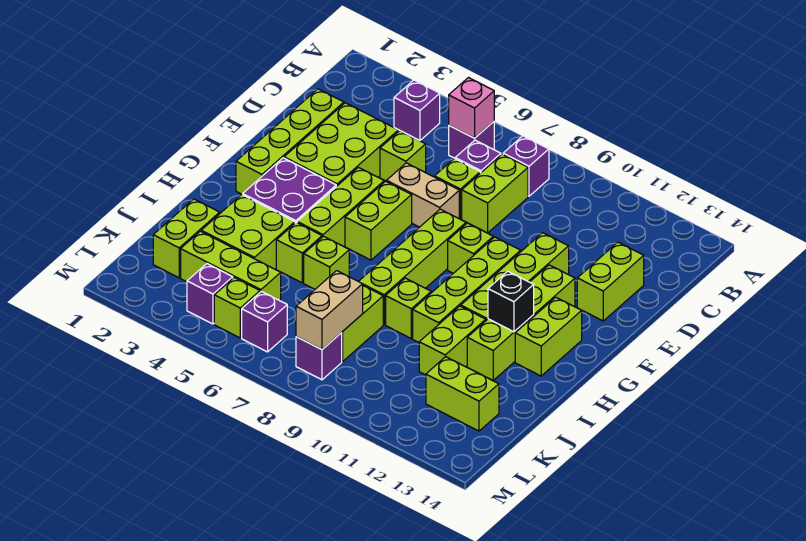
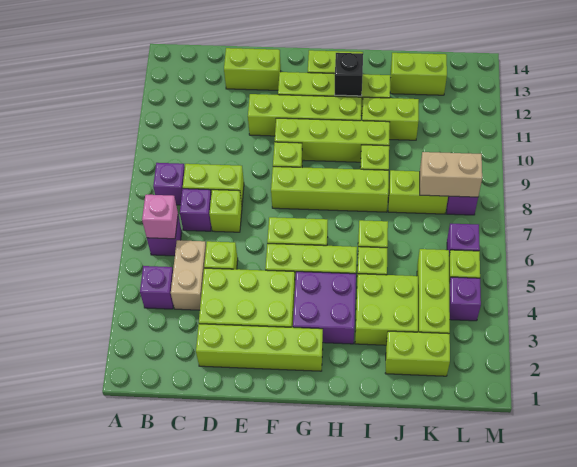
tan brick E6:E7 level 1 -> tan brick C4:C5 level 1
lime brick K12:K13 level 1 -> lime brick J13:K13 level 1

